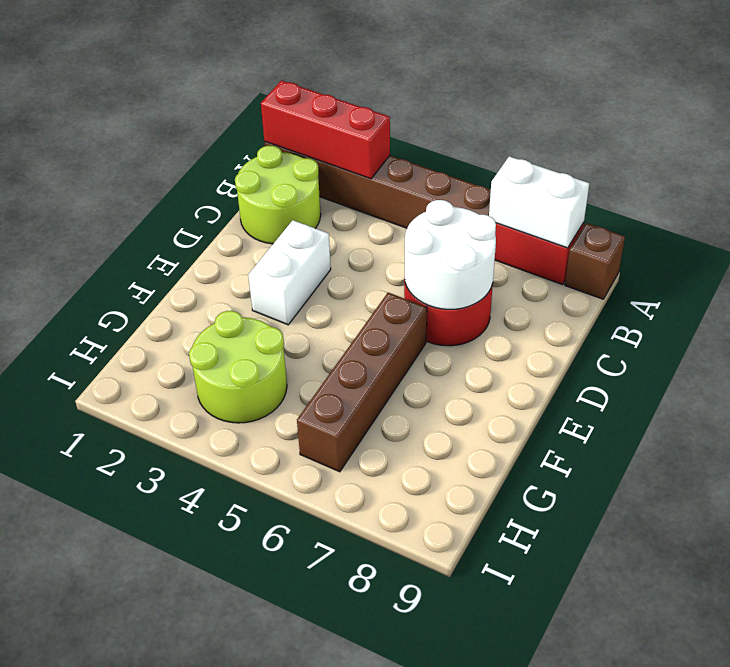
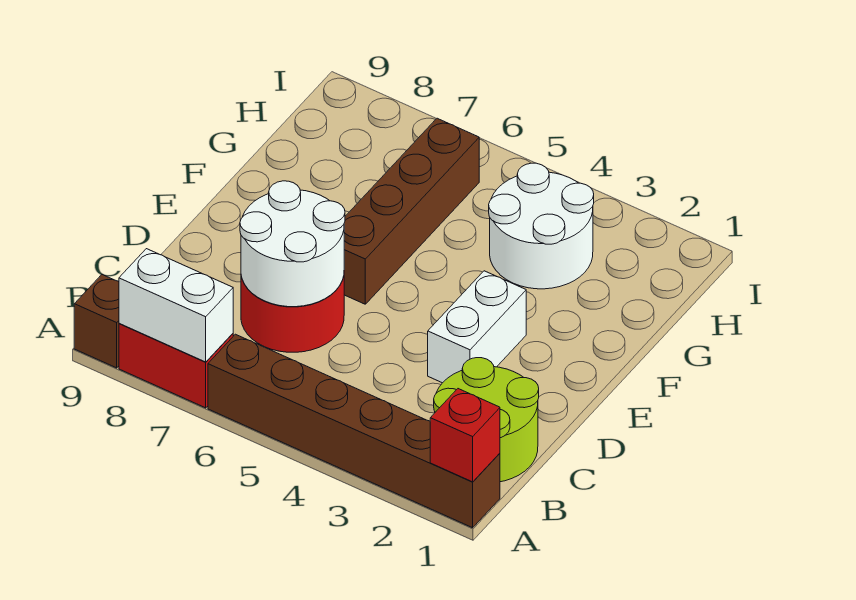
red brick A1:A3 level 2 -> red brick A1 level 2
lime round brick G3:H4 level 1 -> white round brick G3:H4 level 1

